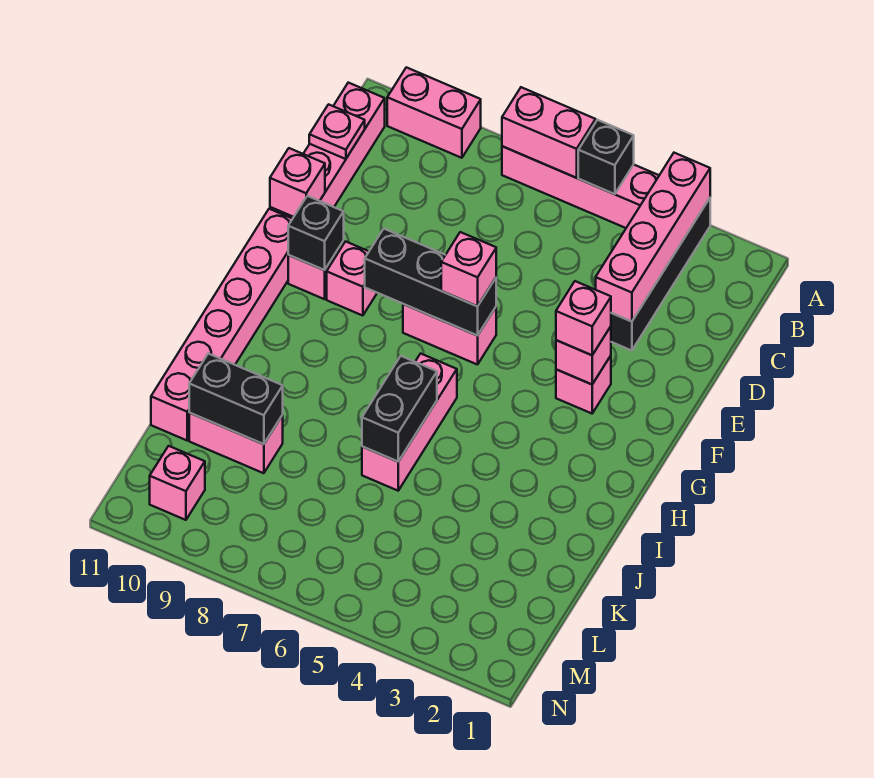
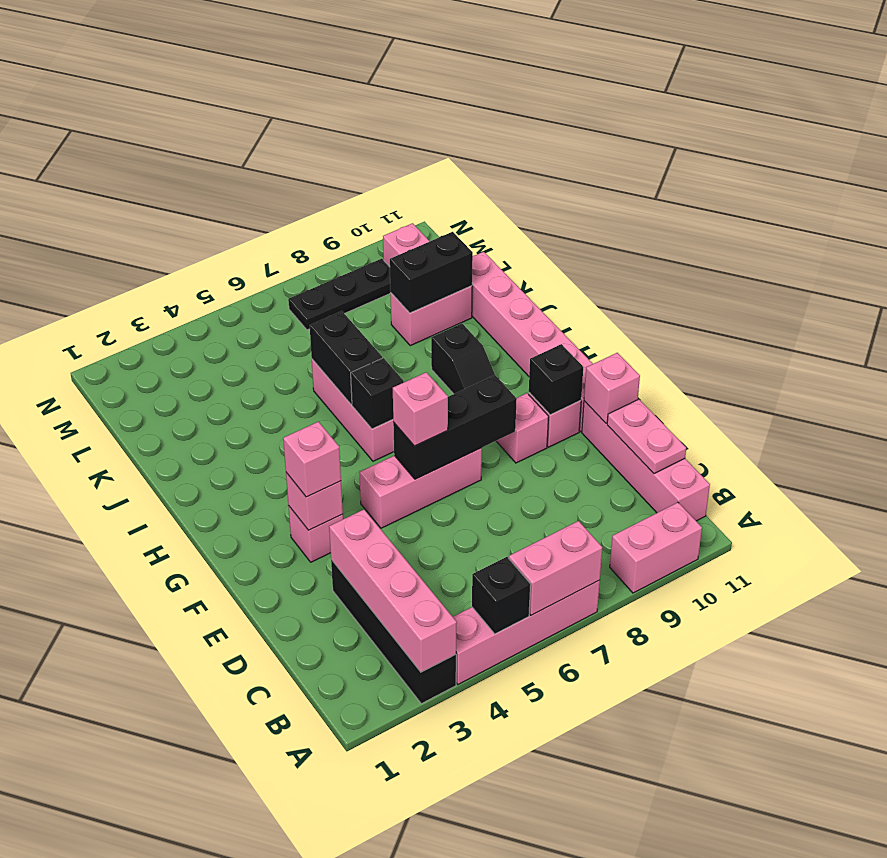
pink plate C11 level 2 -> pink plate C11:D11 level 2
pink brick F6:F7 level 1 -> pink brick F5:F7 level 1
none -> black brick H6 level 2
none -> black slope H9:I9 level 1 top I
none -> black plate M7:M9 level 1

